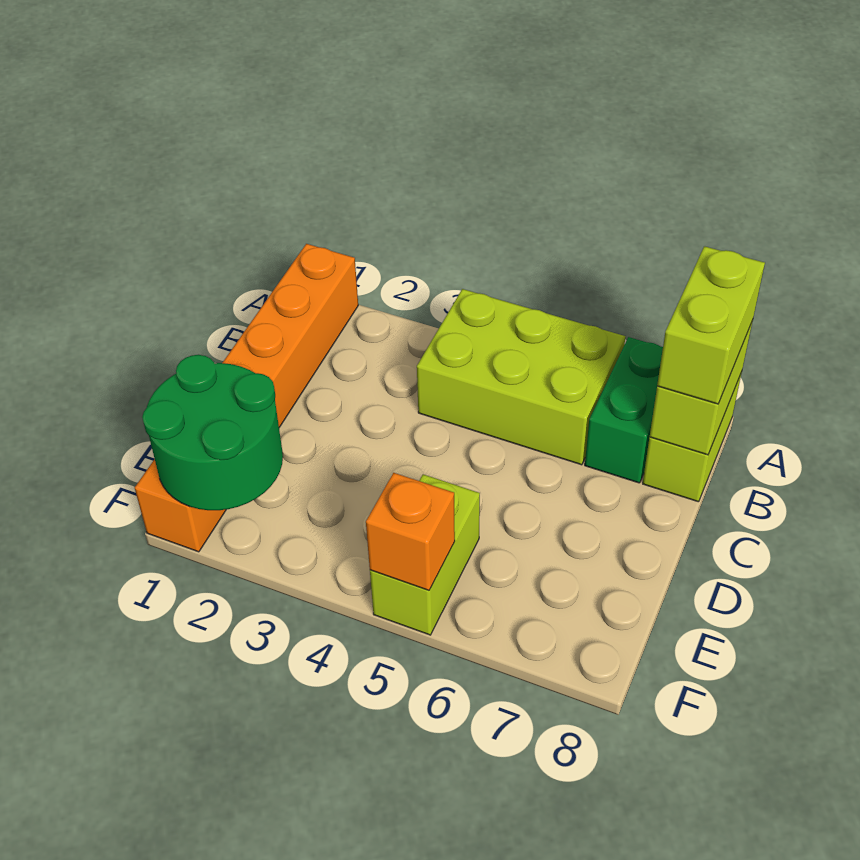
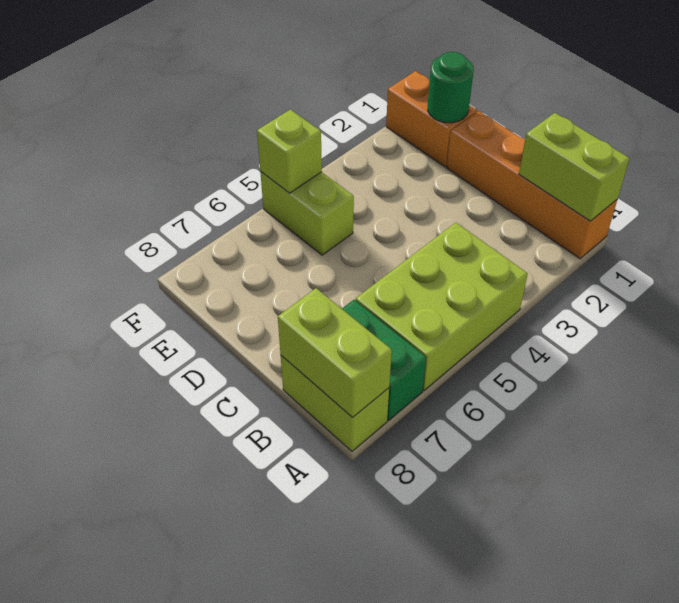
lime brick A8:B8 level 3 -> lime brick A1:B1 level 2
green round brick E1:F2 level 2 -> green round brick E1 level 2
orange brick F5 level 2 -> lime brick F5 level 2

